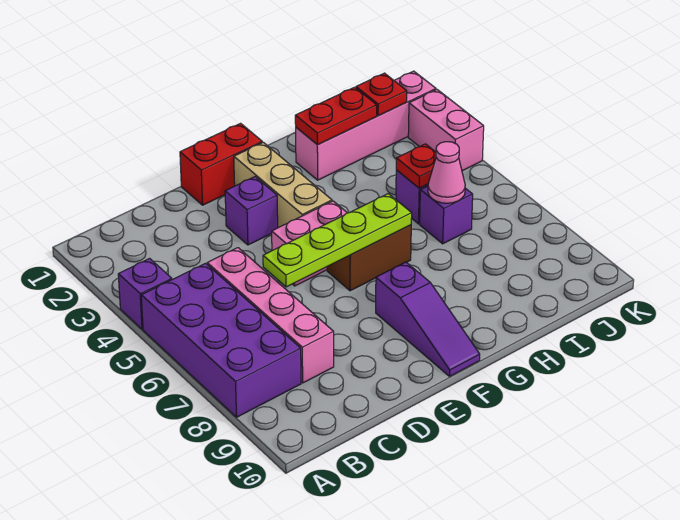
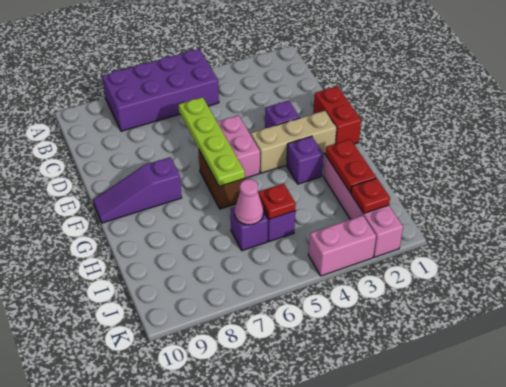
purple brick A4 level 1 -> purple brick G3 level 1
pink brick C5:C8 level 1 -> none

